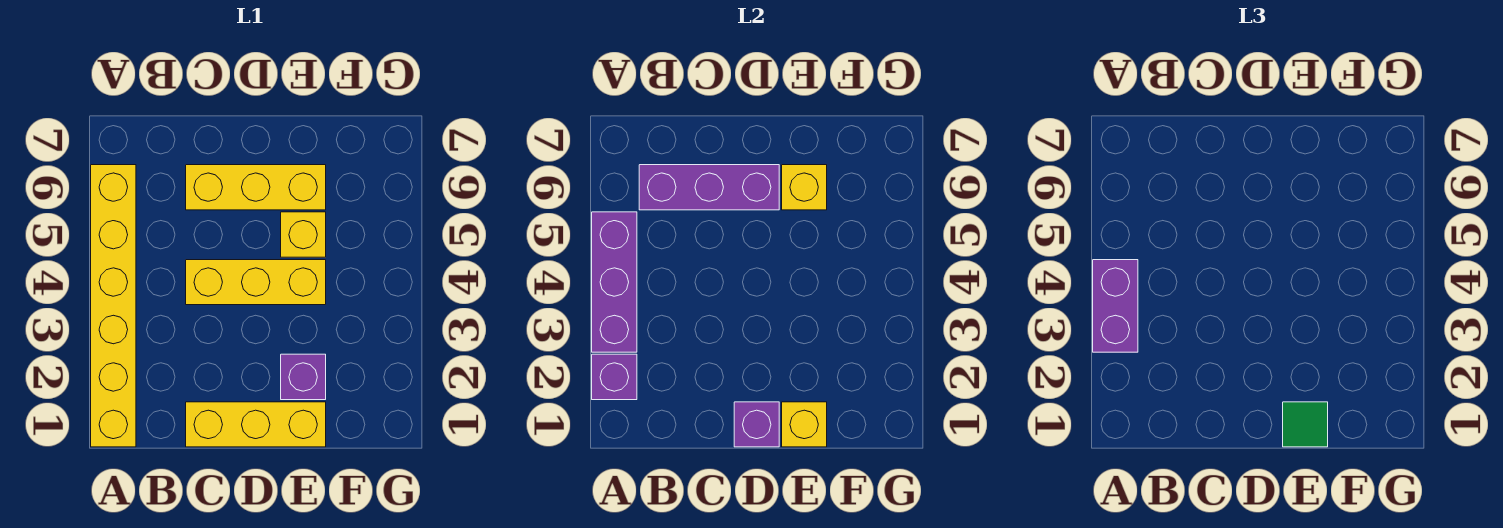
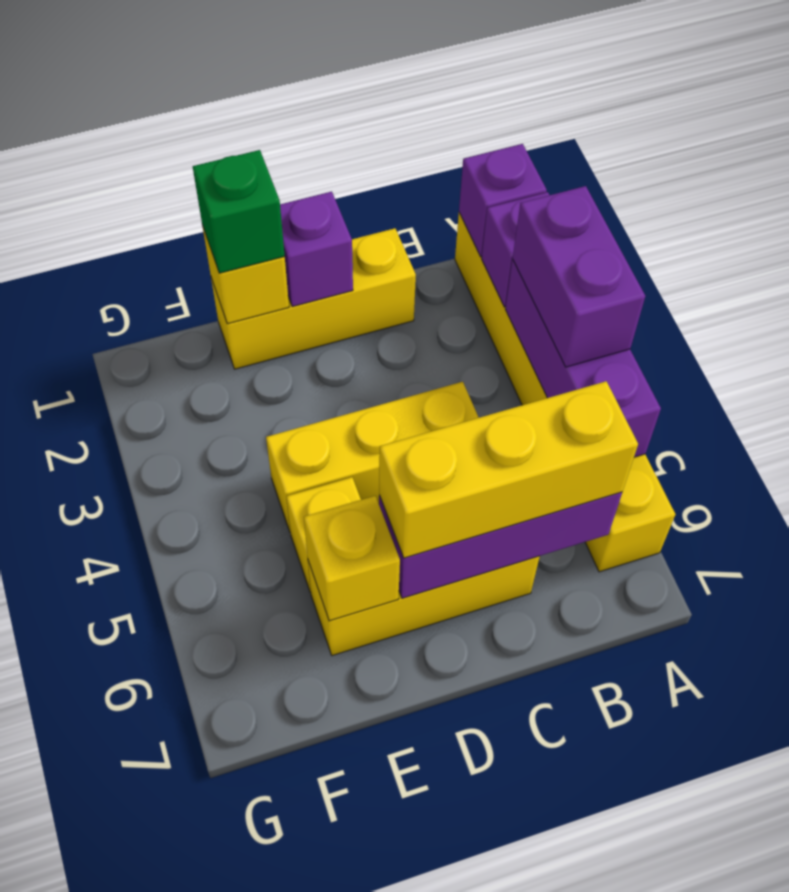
none -> yellow brick B6:D6 level 3
green tile E1 level 3 -> green brick E1 level 3
purple brick E2 level 1 -> purple brick A1 level 2

